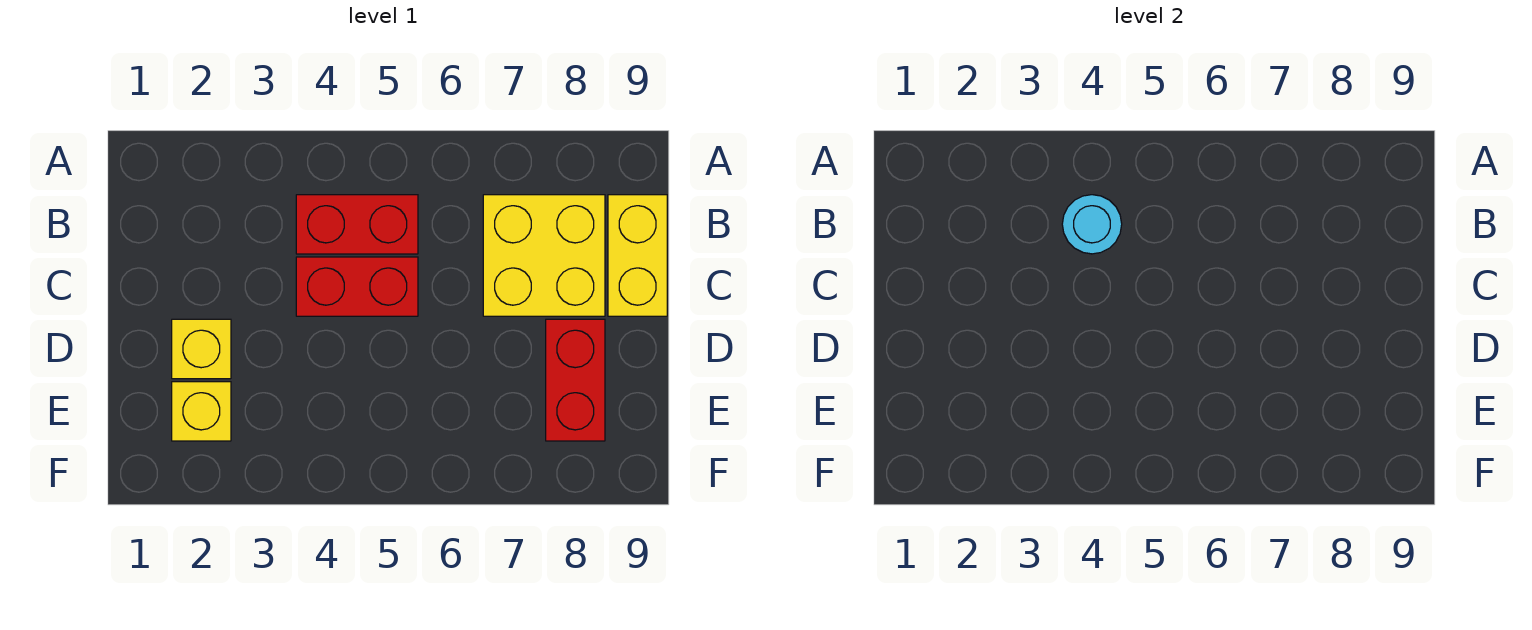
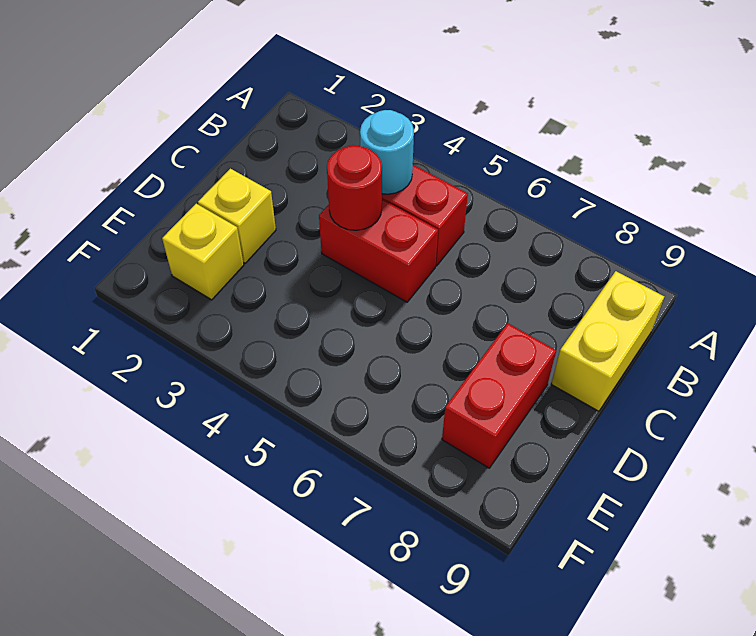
yellow brick B7:C8 level 1 -> none
none -> red round brick C4 level 2

